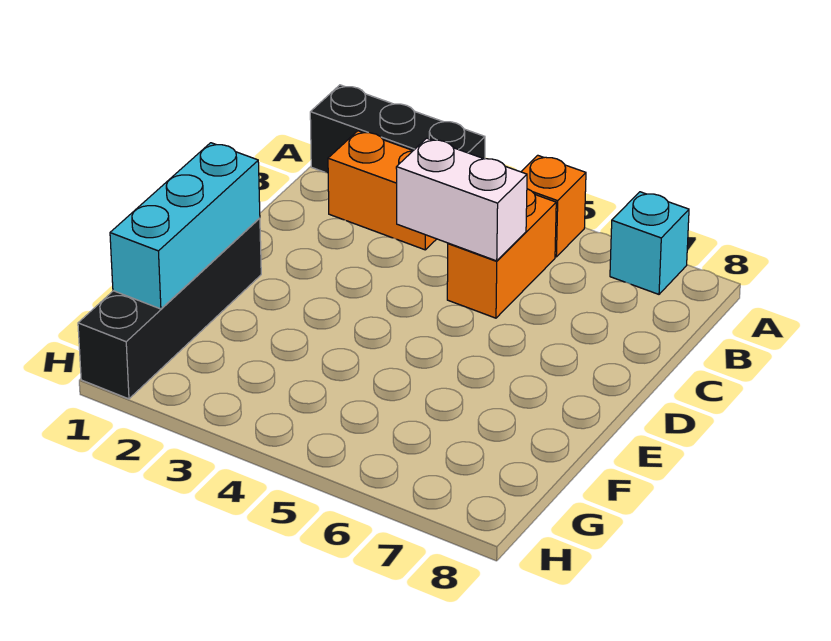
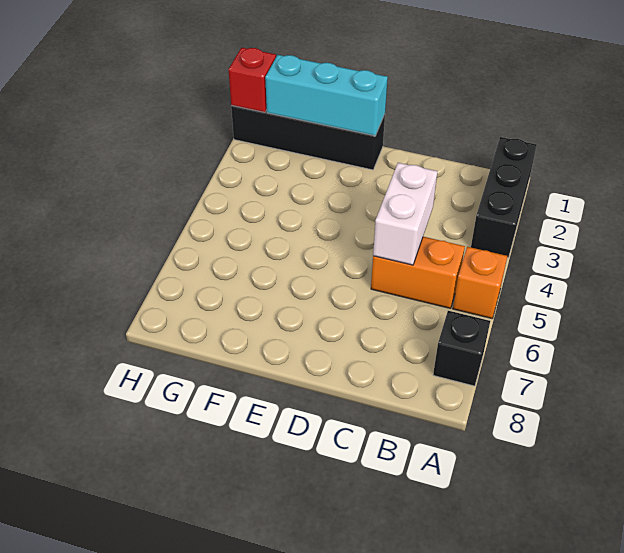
cyan brick A7 level 1 -> black brick A7 level 1
orange brick B2:B3 level 1 -> none
none -> red brick H1 level 2

